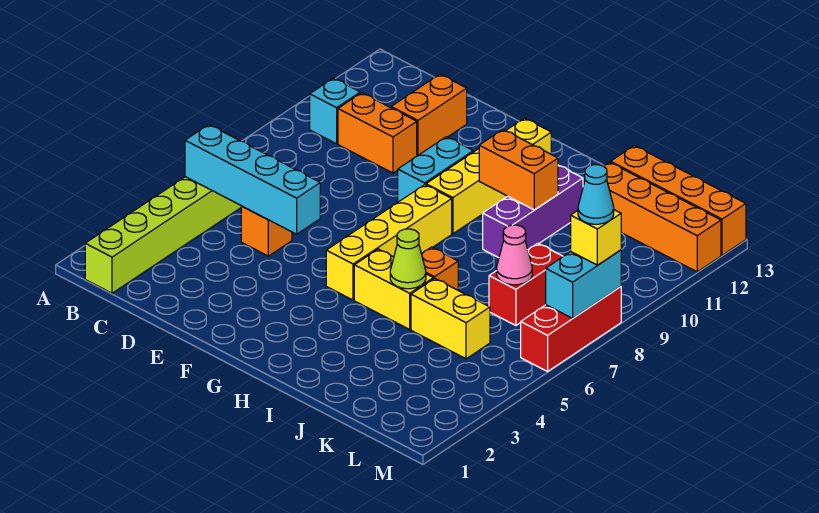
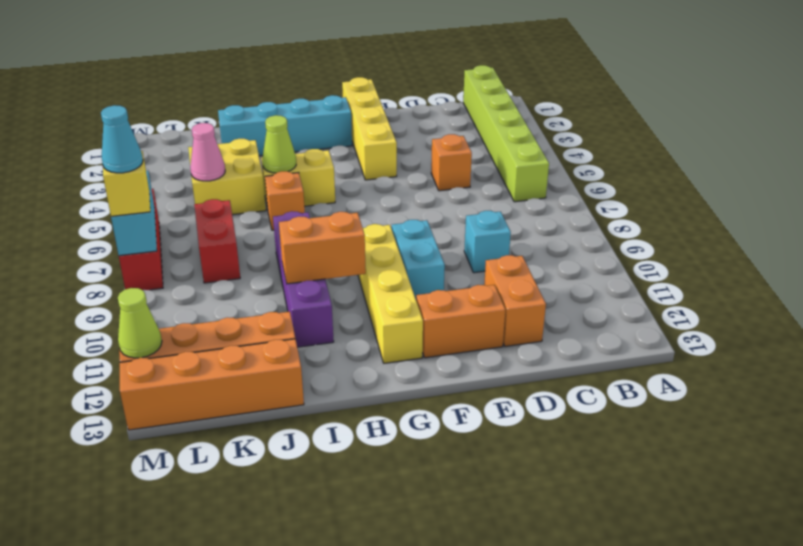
cyan brick B5:E5 level 2 -> cyan brick G2:J2 level 1
cyan brick B10 level 1 -> cyan brick D9 level 1
orange brick C10:D10 level 1 -> orange brick E12:F12 level 1
yellow brick G5:G8 level 1 -> yellow brick F1:F4 level 1
purple brick I9:I11 level 1 -> purple brick I8:I11 level 1
yellow brick J5:K5 level 1 -> yellow brick J4:K5 level 1
pink cone K7 level 2 -> pink cone K5 level 2
none -> lime cone M12 level 2

